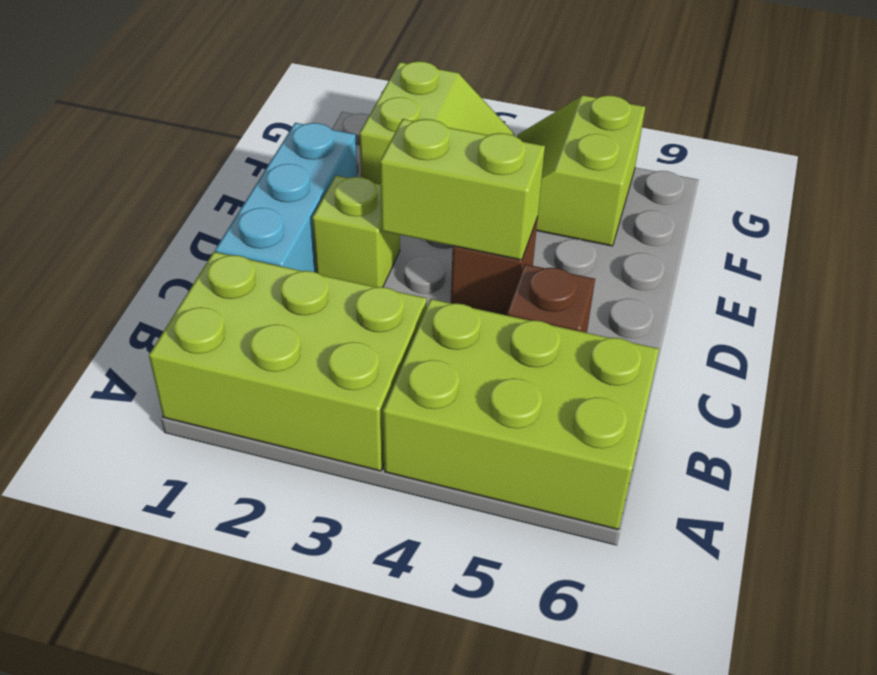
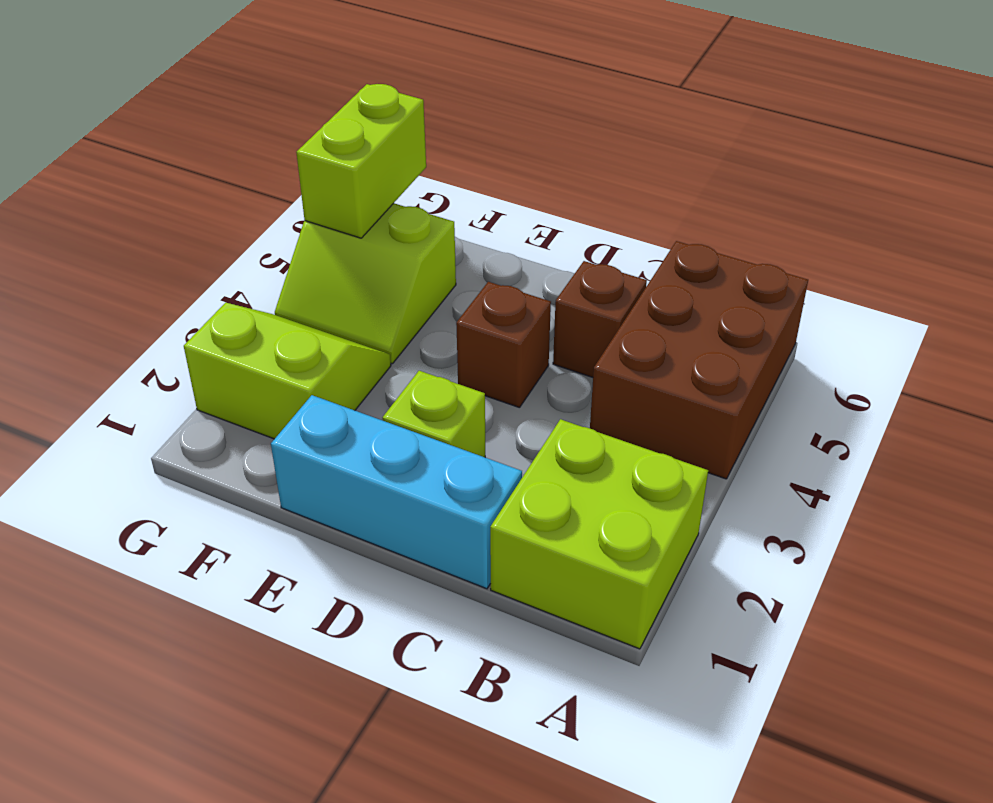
lime brick A1:B3 level 1 -> lime brick A1:B2 level 1
lime brick A4:B6 level 1 -> brown brick A4:B6 level 1
lime brick D3:D4 level 2 -> lime brick G5:G6 level 2

